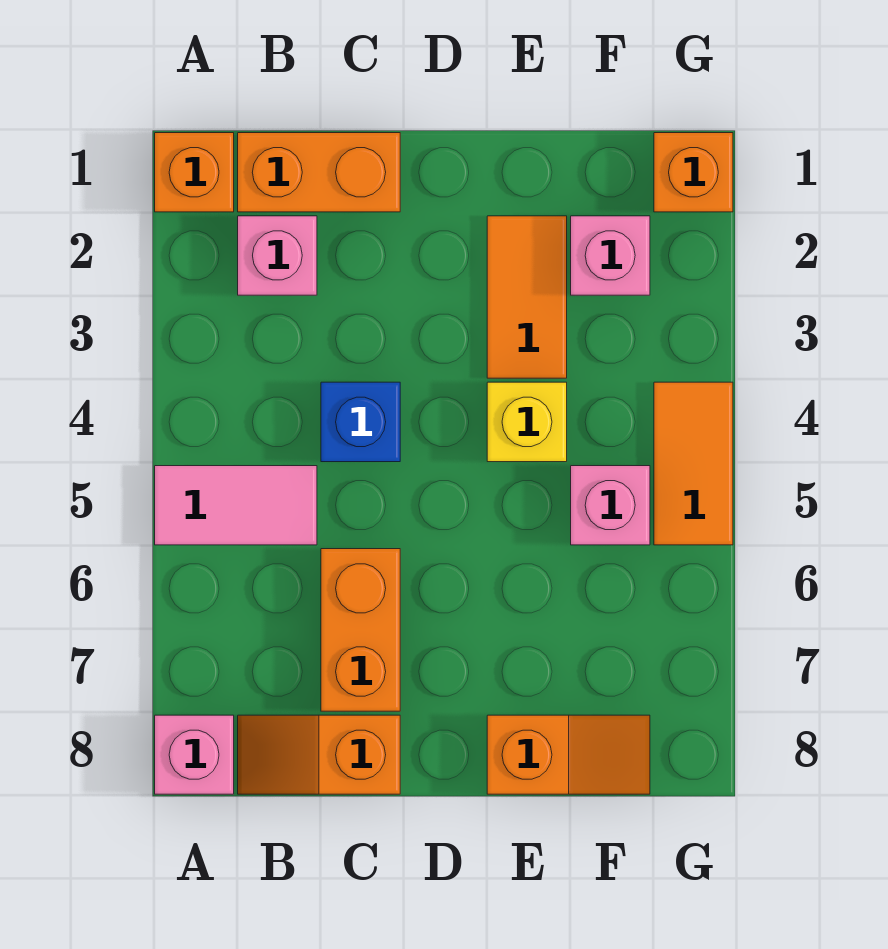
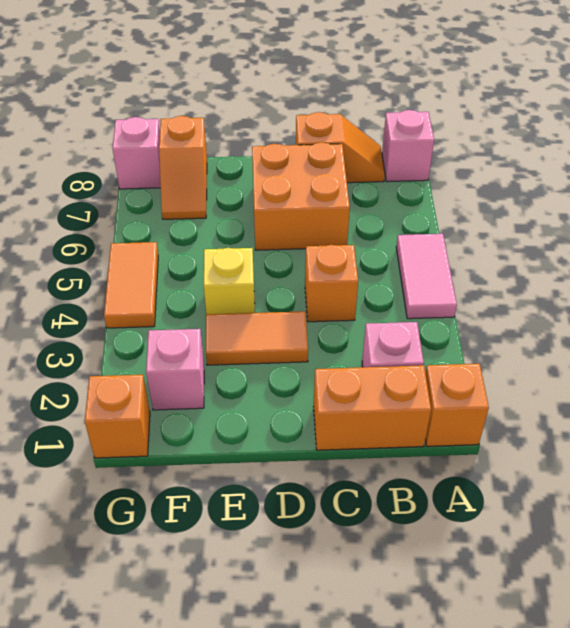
pink tile A5:B5 level 1 -> pink tile A4:A5 level 1
blue brick C4 level 1 -> orange brick C4 level 1
orange brick C6:C7 level 1 -> orange brick C6:D7 level 1
orange tile E2:E3 level 1 -> orange tile D3:E3 level 1
orange slope E8:F8 level 1 top E -> orange slope F7:F8 level 1 top 8
pink brick F5 level 1 -> pink brick G8 level 1

